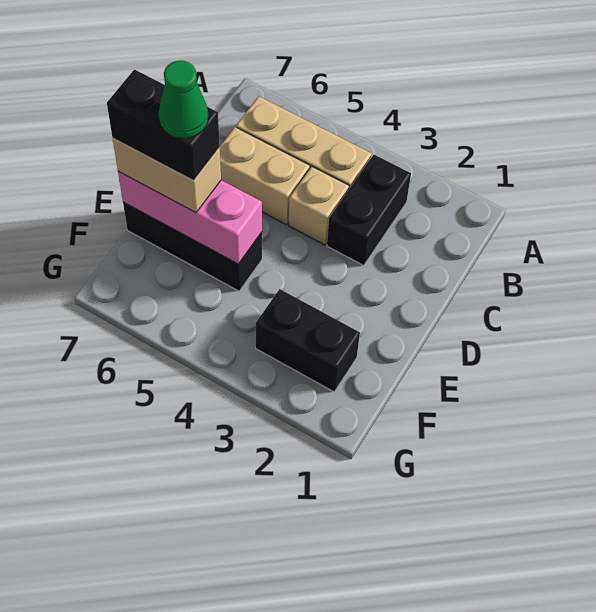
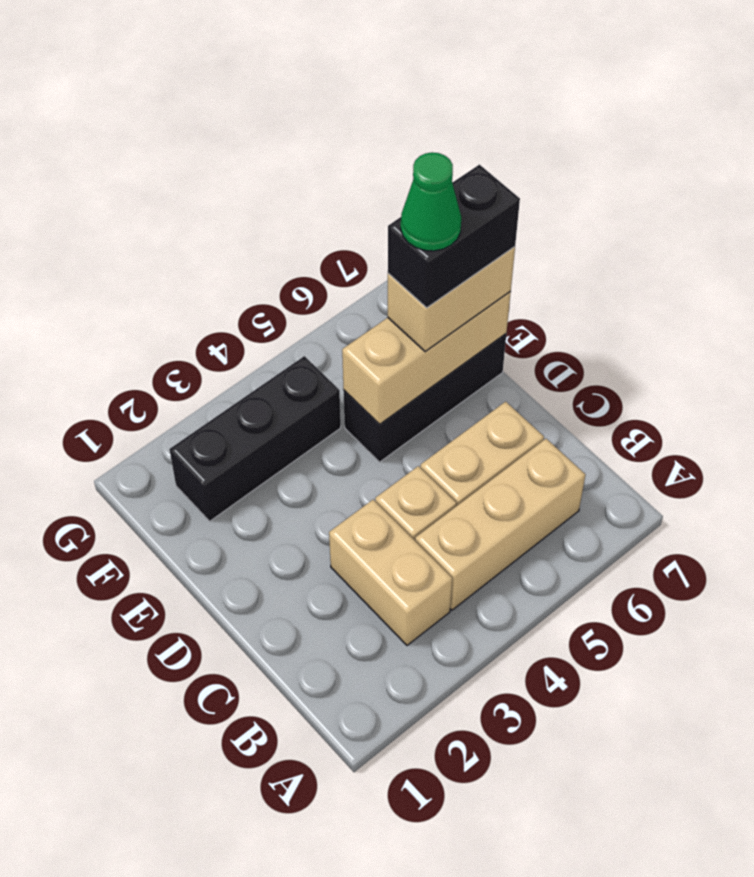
black brick B3:C3 level 1 -> tan brick B3:C3 level 1
pink brick E5:E7 level 2 -> tan brick E5:E7 level 2
black brick F2:F3 level 1 -> black brick F2:F4 level 1

